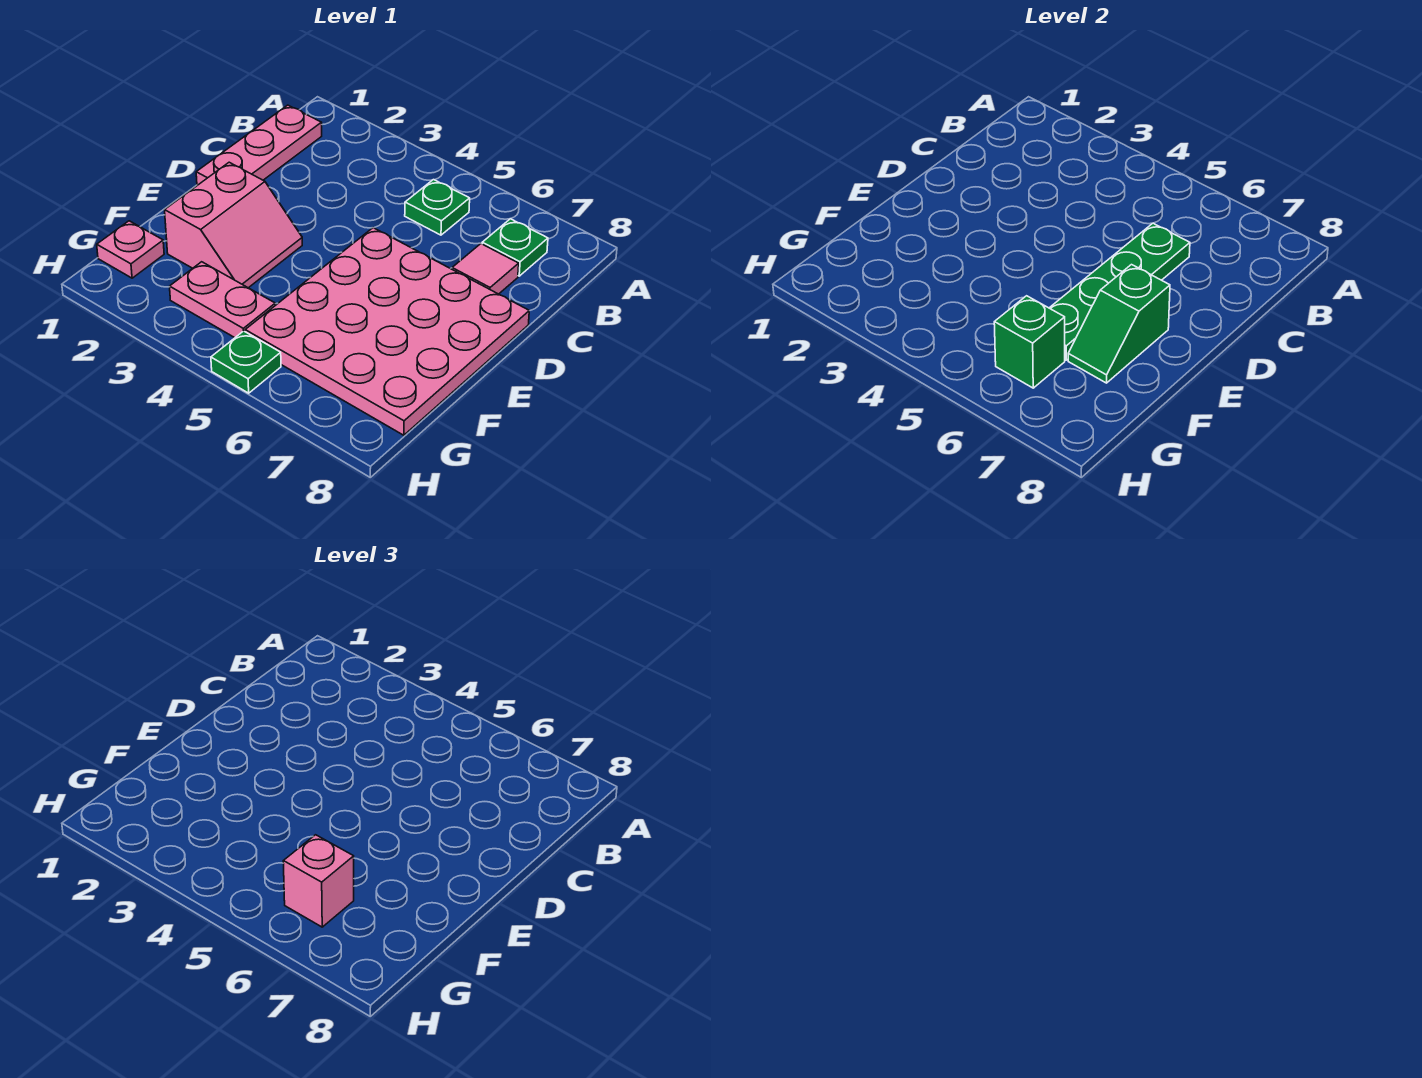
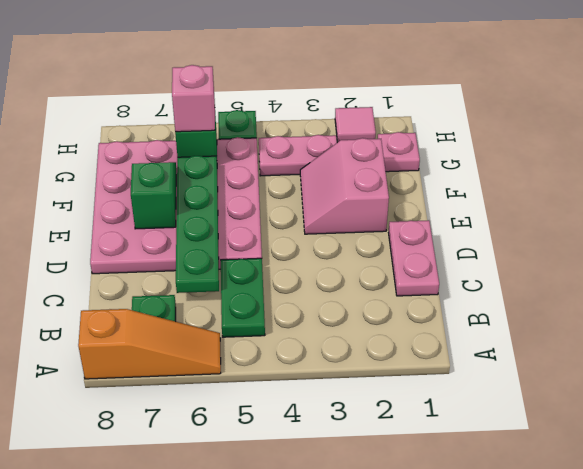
none -> orange slope A6:A8 level 1 top 8
pink plate B1:D1 level 1 -> pink plate C1:D1 level 1
green plate B5 level 1 -> green plate B5:C5 level 1
pink tile C7 level 1 -> pink tile H2 level 1

